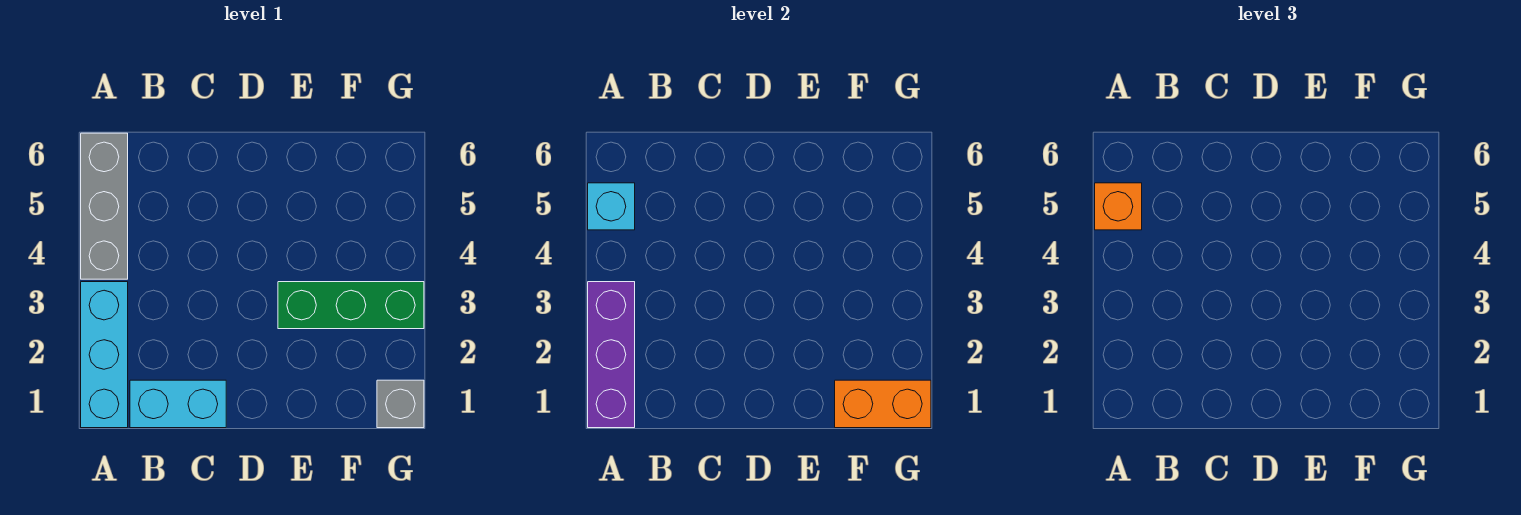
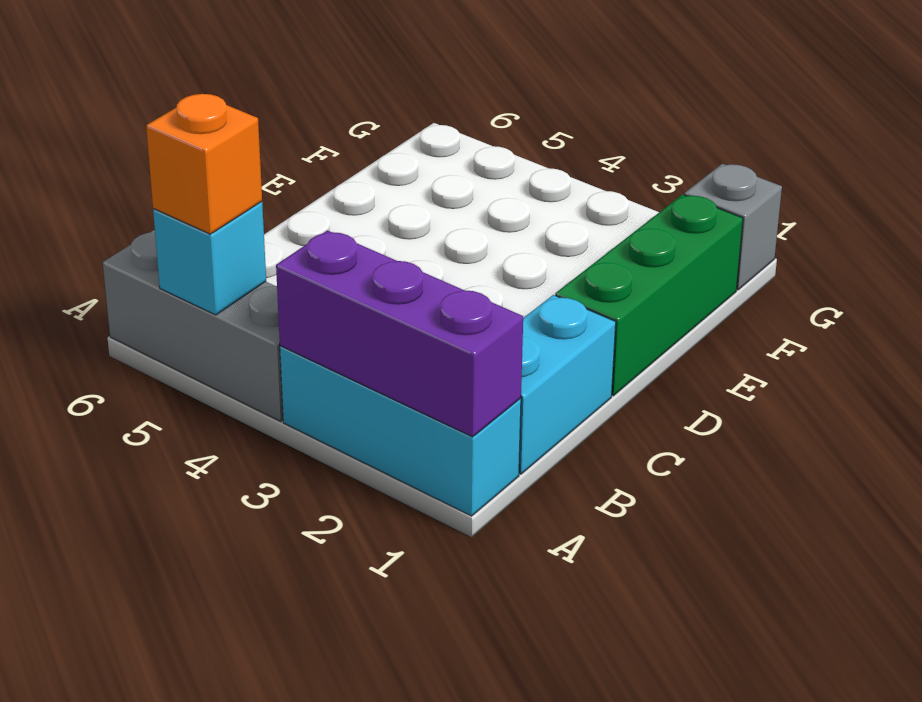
green brick E3:G3 level 1 -> green brick D1:F1 level 1
orange brick F1:G1 level 2 -> none

